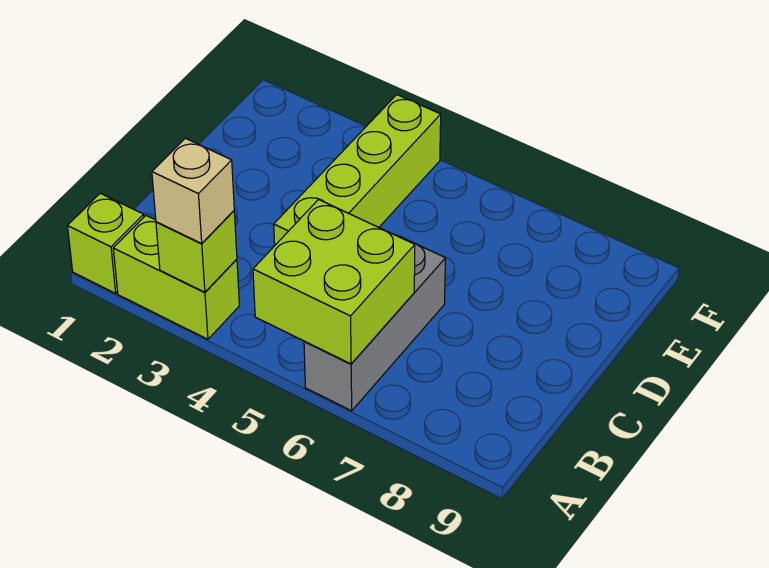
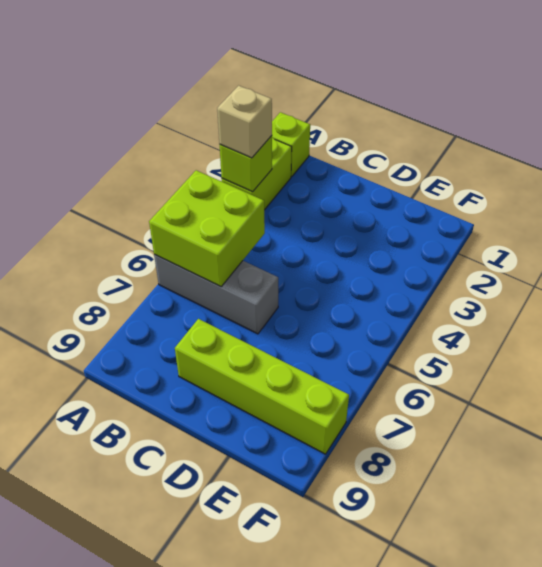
lime brick C4:F4 level 1 -> lime brick C8:F8 level 1

